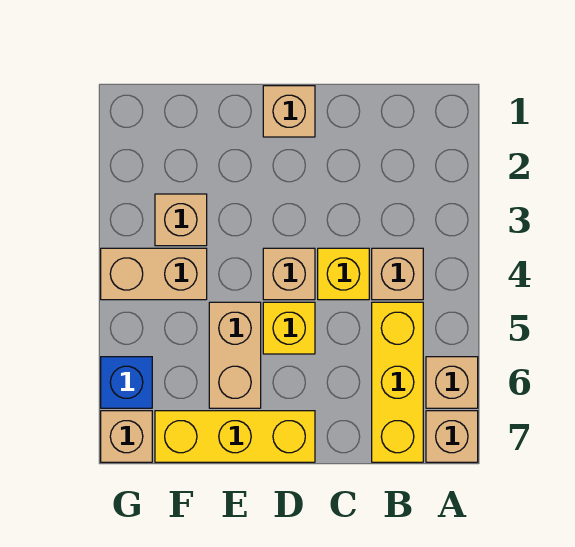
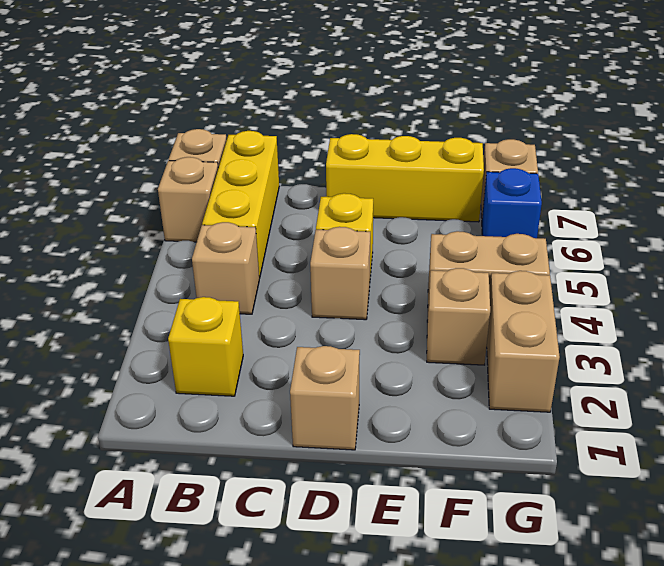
yellow brick C4 level 1 -> yellow brick B2 level 1
tan brick E5:E6 level 1 -> tan brick G2:G3 level 1

